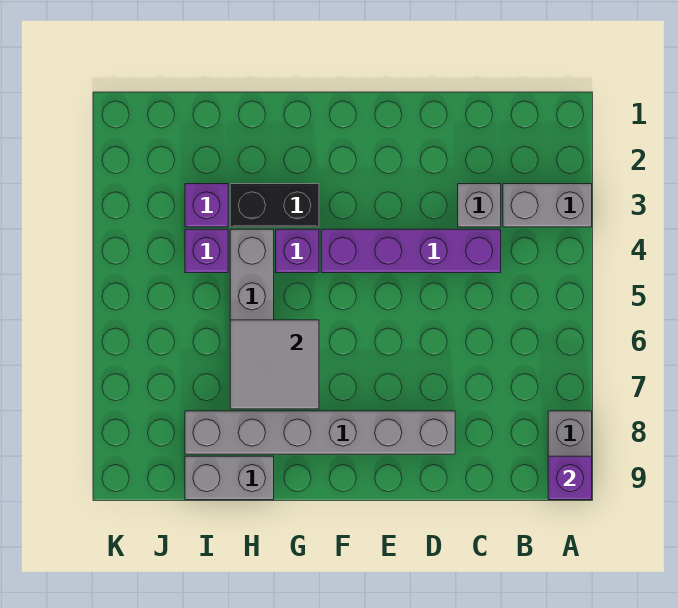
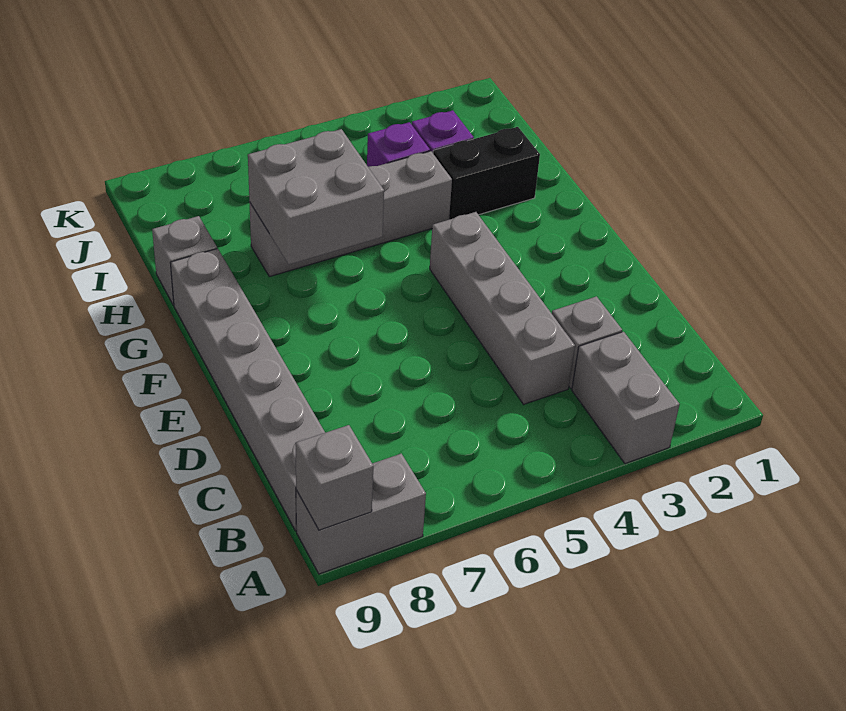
purple brick A9 level 2 -> grey brick A9 level 2
purple brick C4:F4 level 1 -> grey brick C4:F4 level 1
grey brick D8:I8 level 1 -> grey brick B9:G9 level 1
black brick G3:H3 level 1 -> black brick H2:H3 level 1
purple brick G4 level 1 -> none
grey tile G6:H7 level 2 -> grey brick G6:H7 level 2
grey brick H9:I9 level 1 -> grey brick H9 level 1

